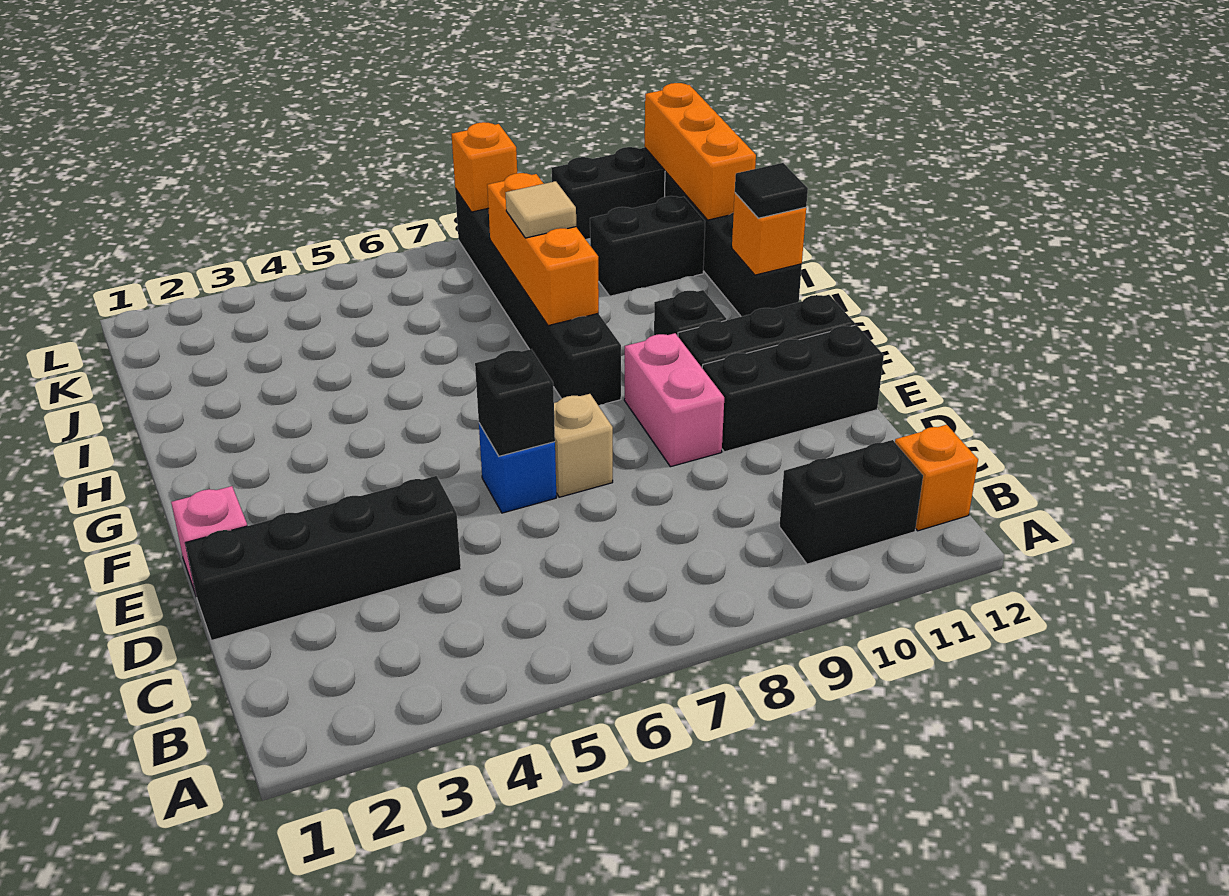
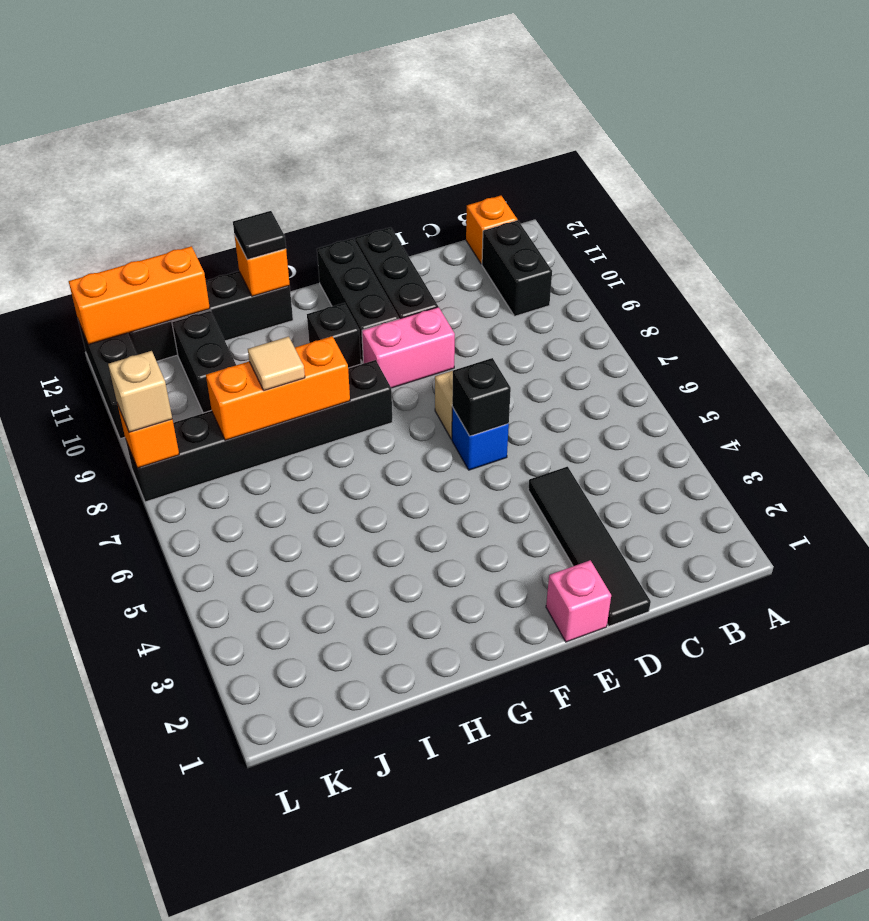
black brick D1:D4 level 1 -> black tile D1:D4 level 1
none -> tan brick L8 level 3

